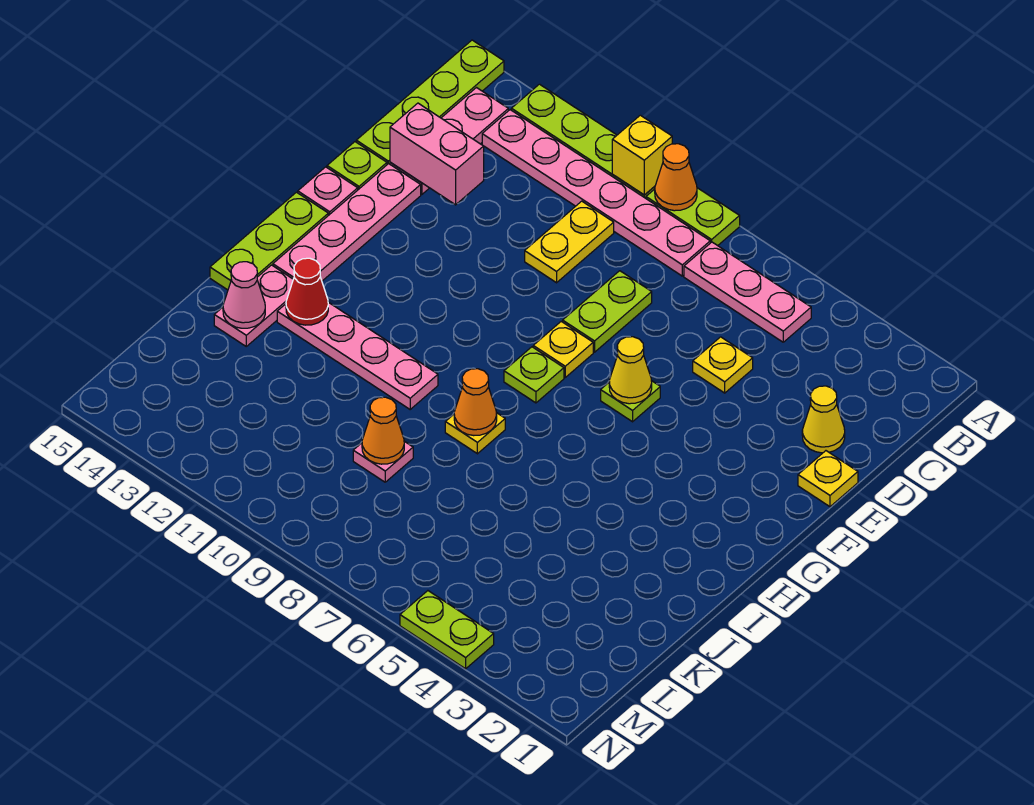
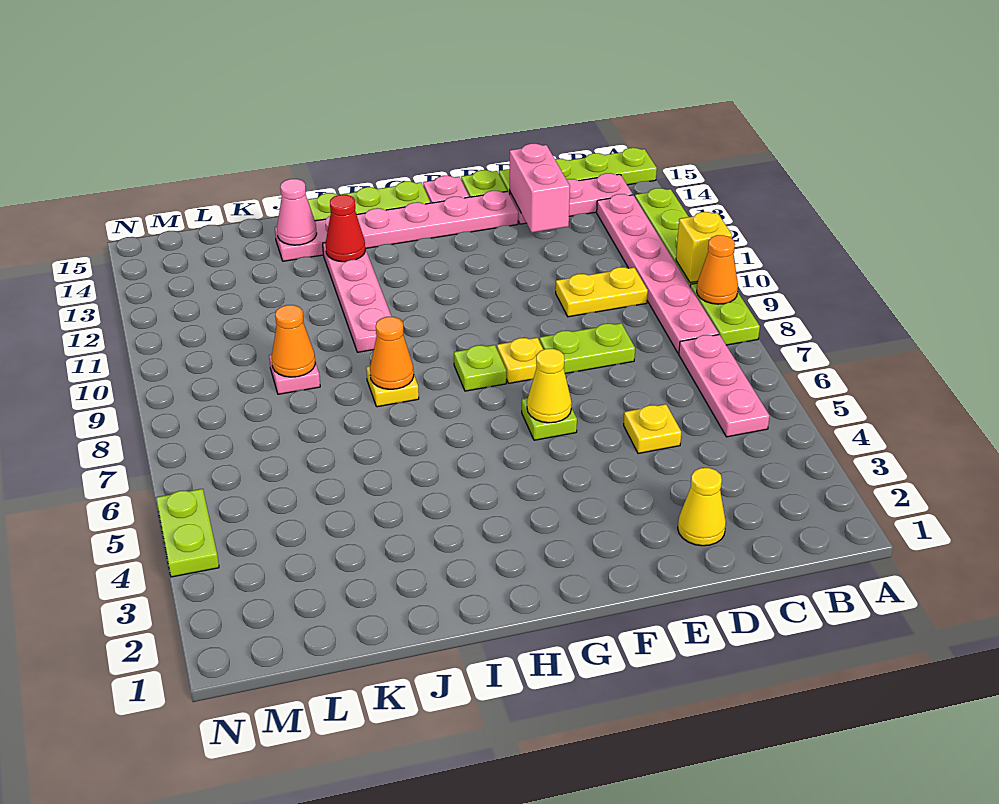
yellow plate E1 level 1 -> none

